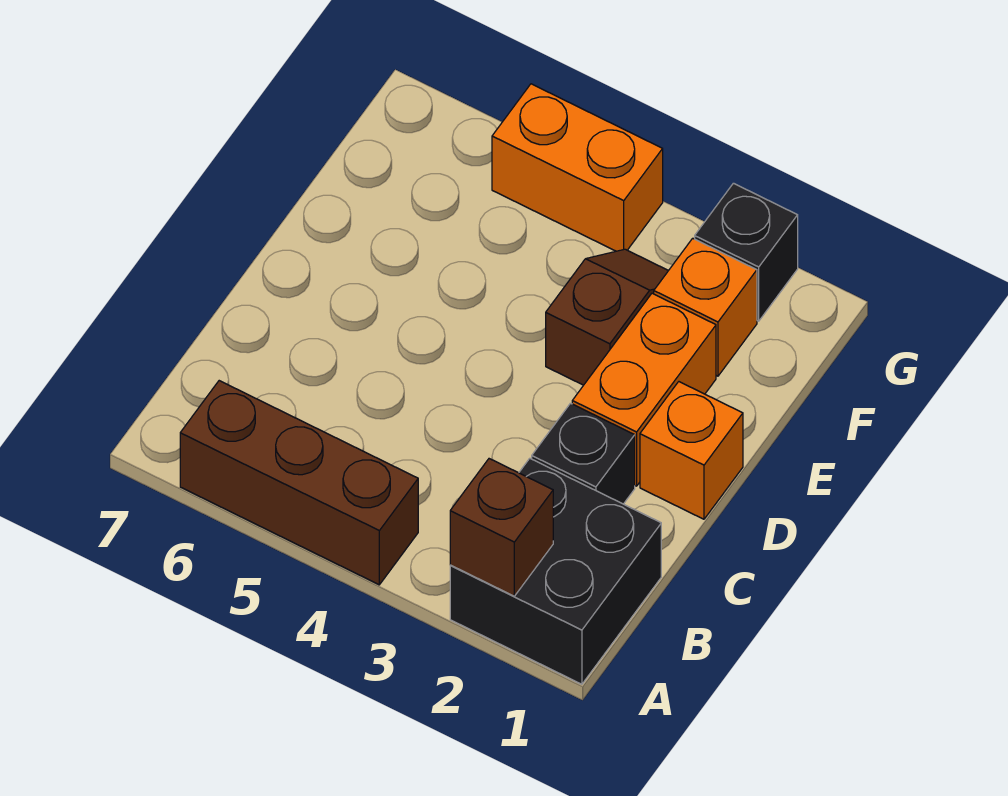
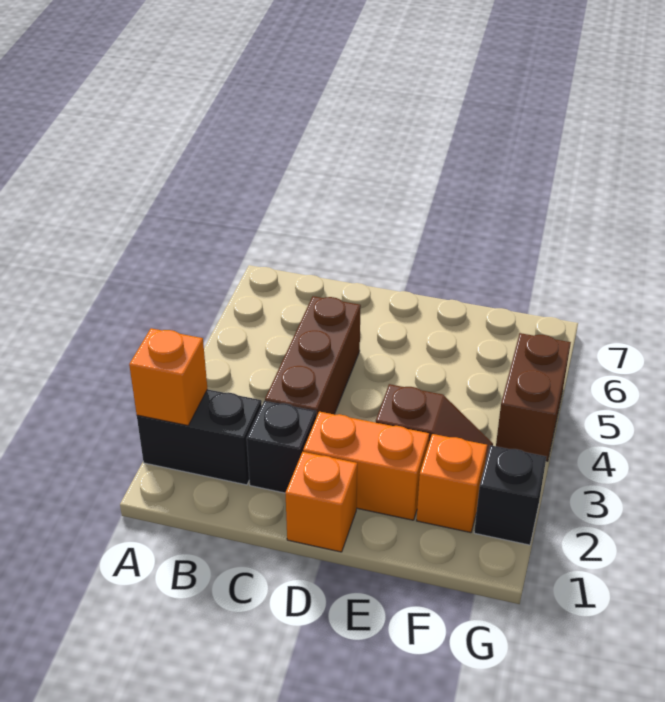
black brick A1:B2 level 1 -> black brick A2:B2 level 1
brown brick A2 level 2 -> orange brick A2 level 2
brown brick A4:A6 level 1 -> brown brick C3:C5 level 1
orange brick G4:G5 level 1 -> brown brick G4:G5 level 1

